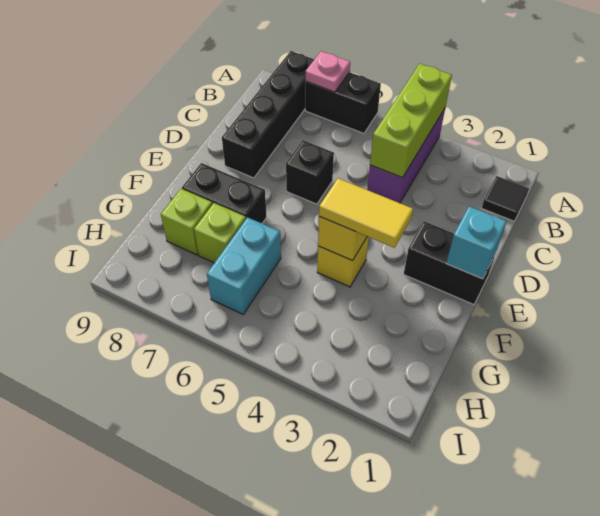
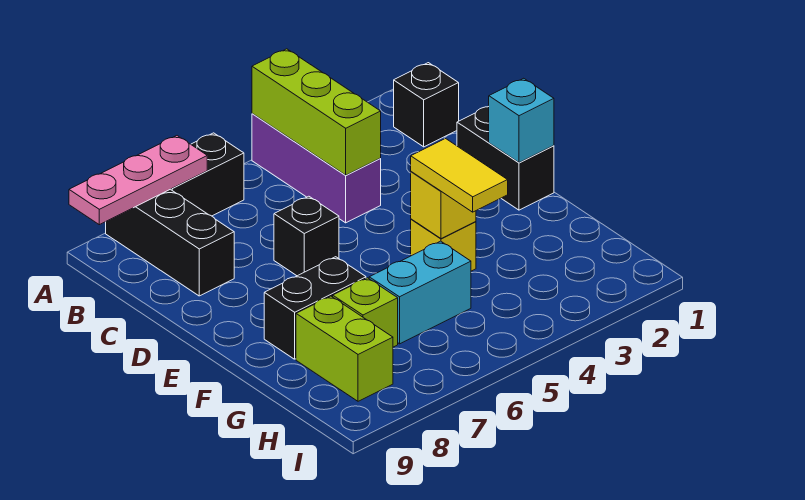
pink plate A7 level 2 -> pink plate A7:A9 level 2
black brick A8:D8 level 1 -> black brick A8:C8 level 1
black tile B1 level 1 -> black brick B1 level 1
black brick E1:E2 level 1 -> black brick D1:E1 level 1
yellow tile F3:F4 level 3 -> yellow tile F4:G4 level 3
cyan brick G6:H6 level 1 -> cyan brick G5:G6 level 1
lime brick G8 level 1 -> lime brick G8:H8 level 1

